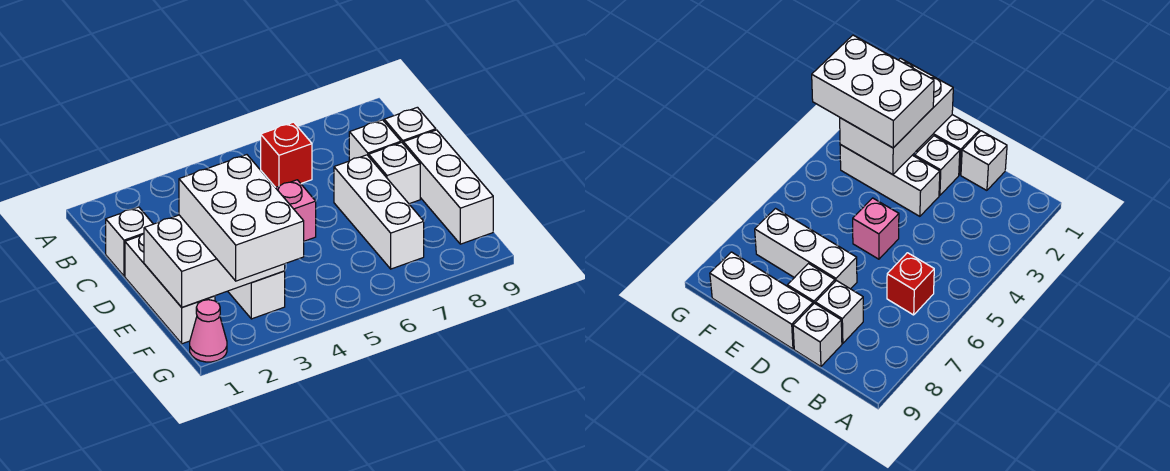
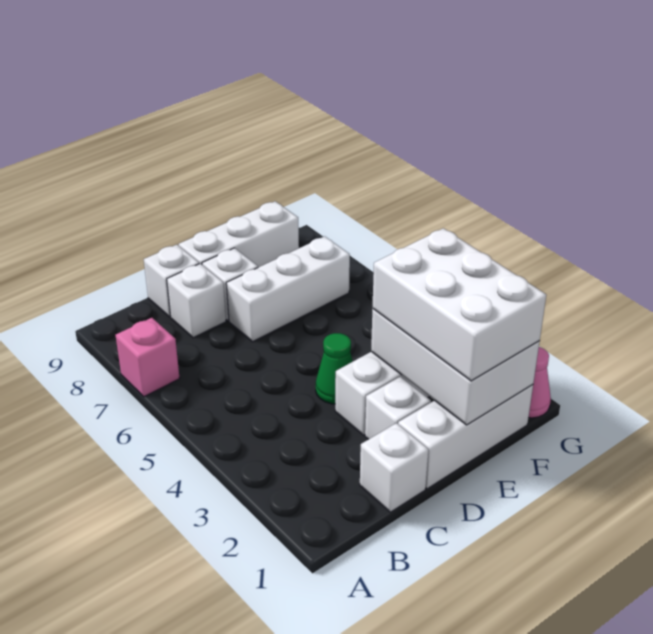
red brick B6 level 1 -> none
none -> green cone D4 level 1
pink brick D5 level 1 -> pink brick A7 level 1
white brick E2:G3 level 3 -> white brick E1:F3 level 3

